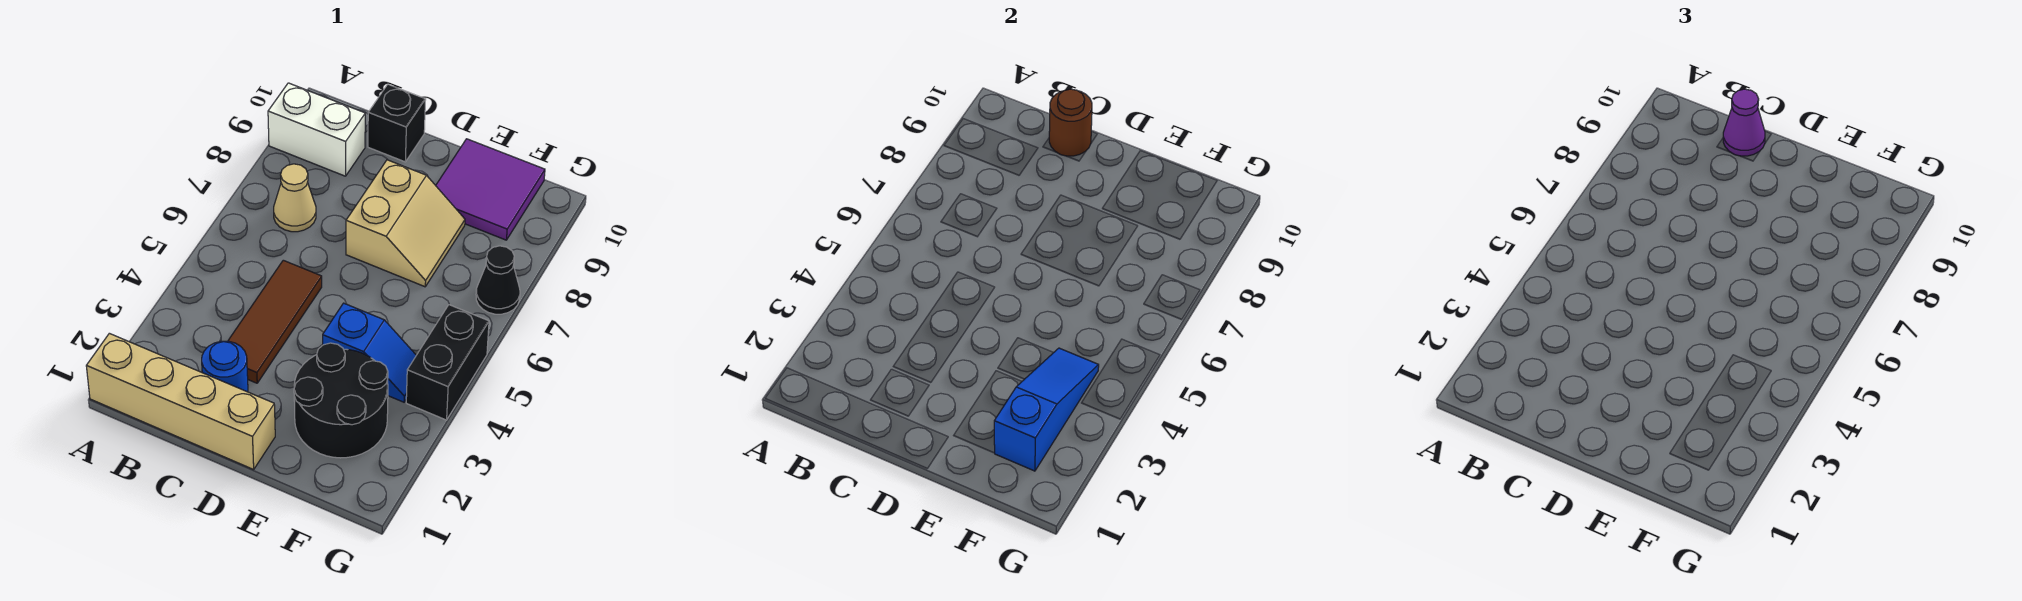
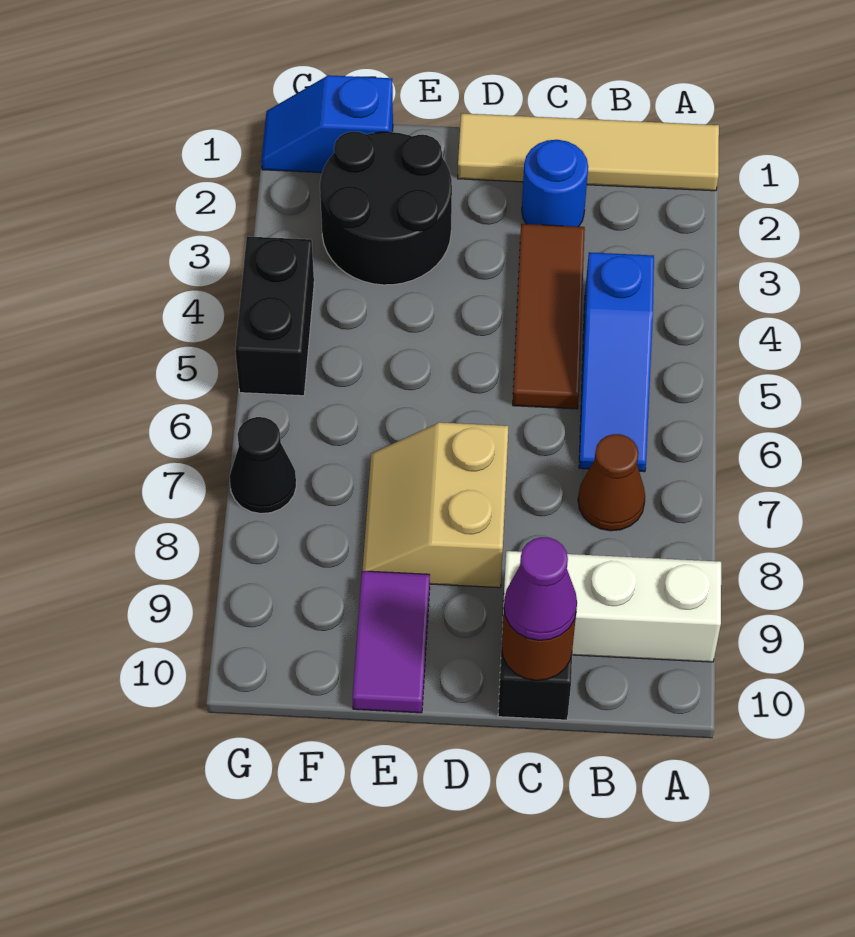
tan brick A1:D1 level 1 -> tan tile A1:D1 level 1
white brick A9:B9 level 1 -> white brick A9:C9 level 1
tan cone B7 level 1 -> brown cone B7 level 1
blue slope E4:F4 level 1 top E -> blue slope F1:G1 level 1 top F
purple tile E9:F10 level 1 -> purple tile E9:E10 level 1
blue slope F2:F4 level 2 top 2 -> blue slope B4:B6 level 1 top 4

